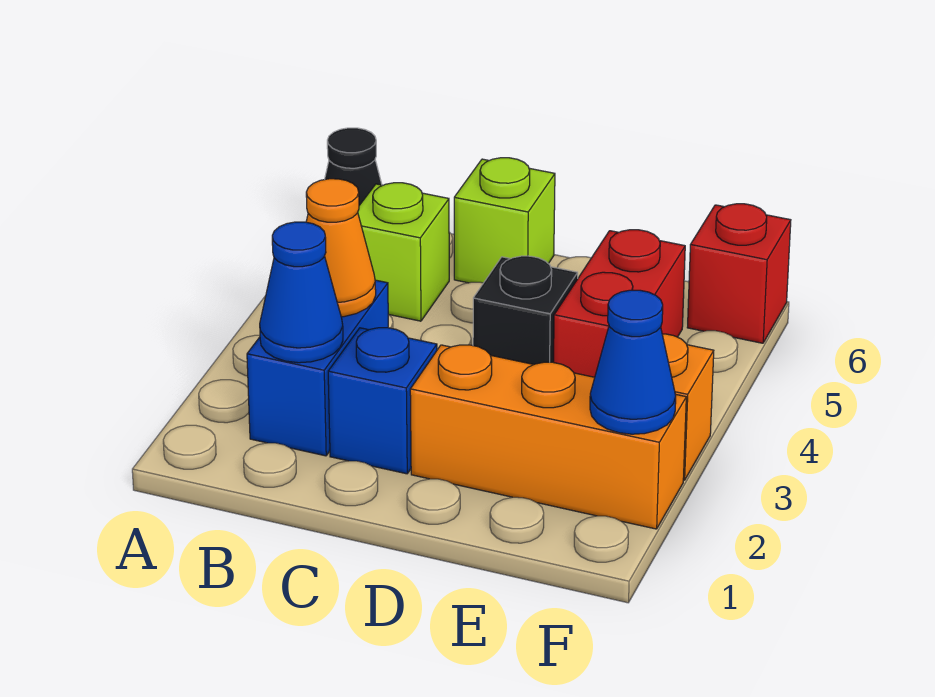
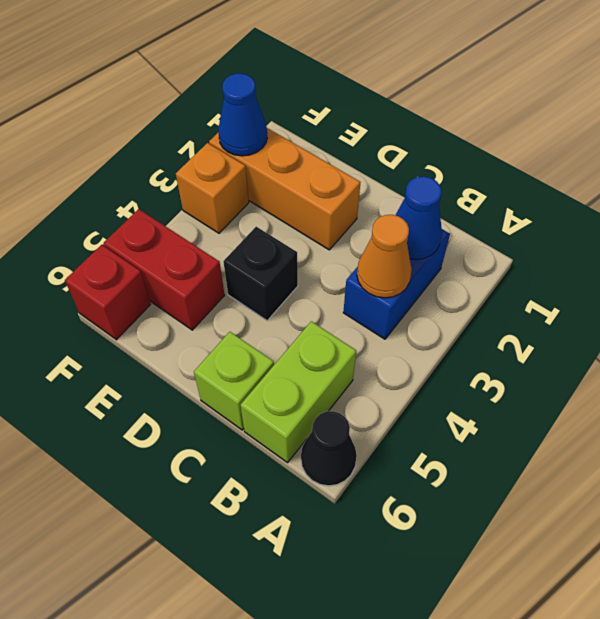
lime brick B5 level 1 -> lime brick B5:B6 level 1
blue brick C2 level 1 -> none
red brick E4:E5 level 1 -> red brick E5:F5 level 1

